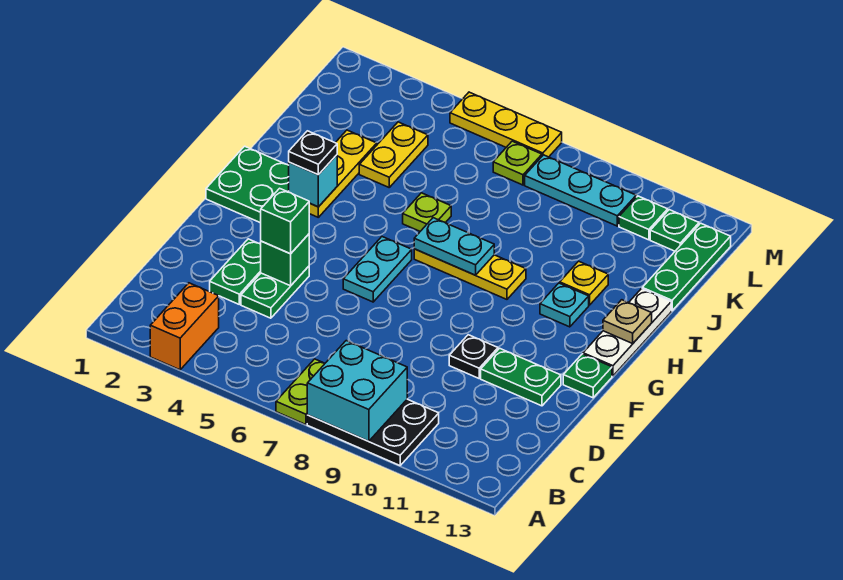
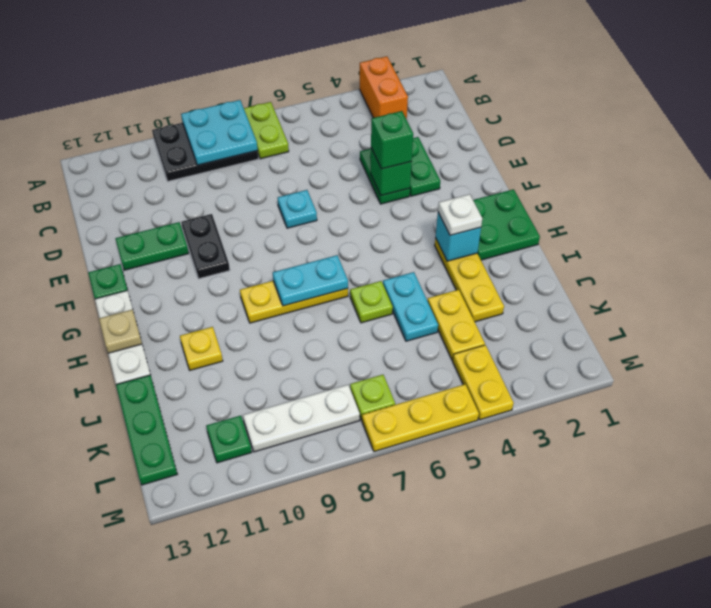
cyan brick A8:B9 level 2 -> cyan plate A8:B9 level 2
black plate E10 level 1 -> black plate E10:F10 level 1
cyan plate F6:G6 level 1 -> cyan plate I5:J5 level 1
black plate H3 level 3 -> white plate H3 level 3
cyan plate H11 level 1 -> cyan plate E7 level 1
none -> yellow plate L4:M4 level 1
cyan plate L8:L10 level 1 -> white plate L8:L10 level 1
green plate L12 level 1 -> none

